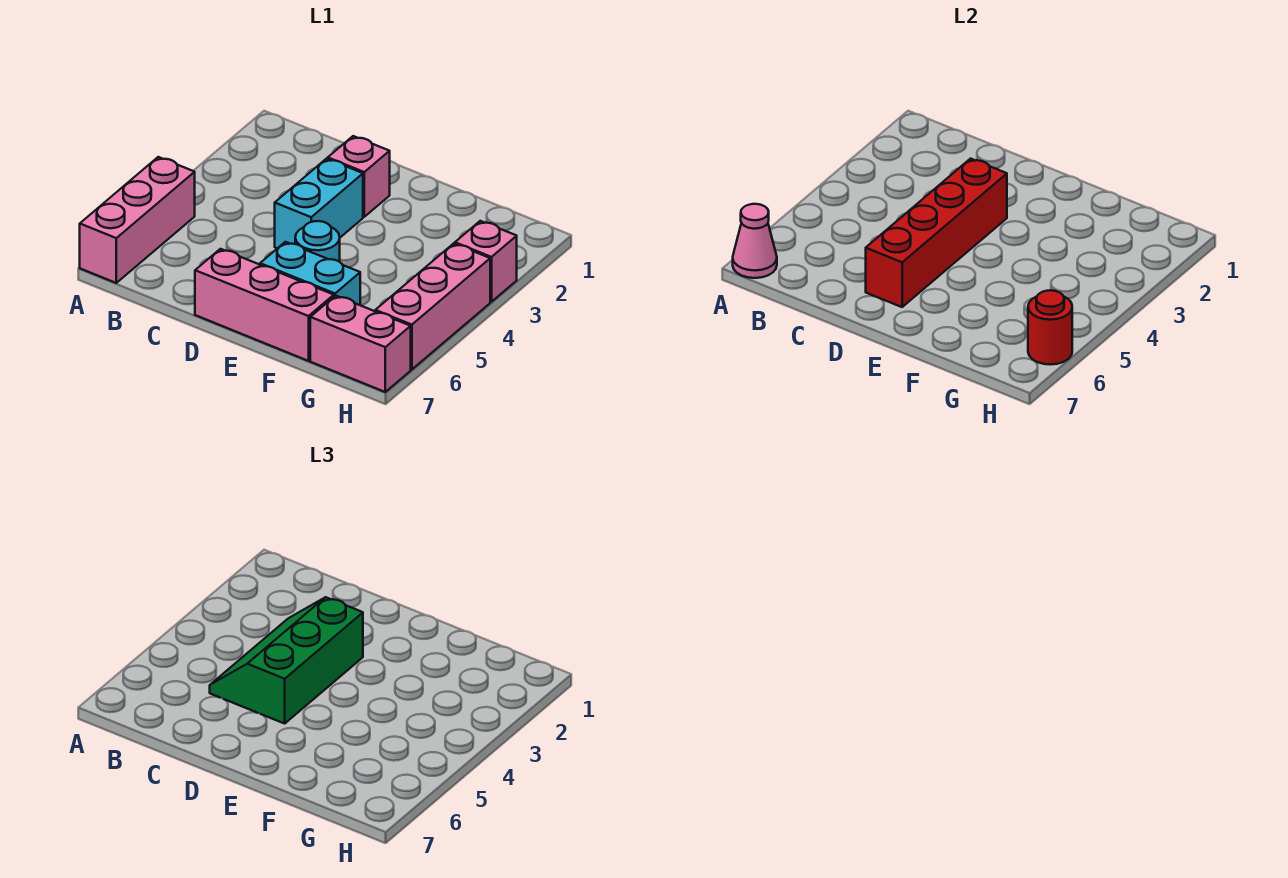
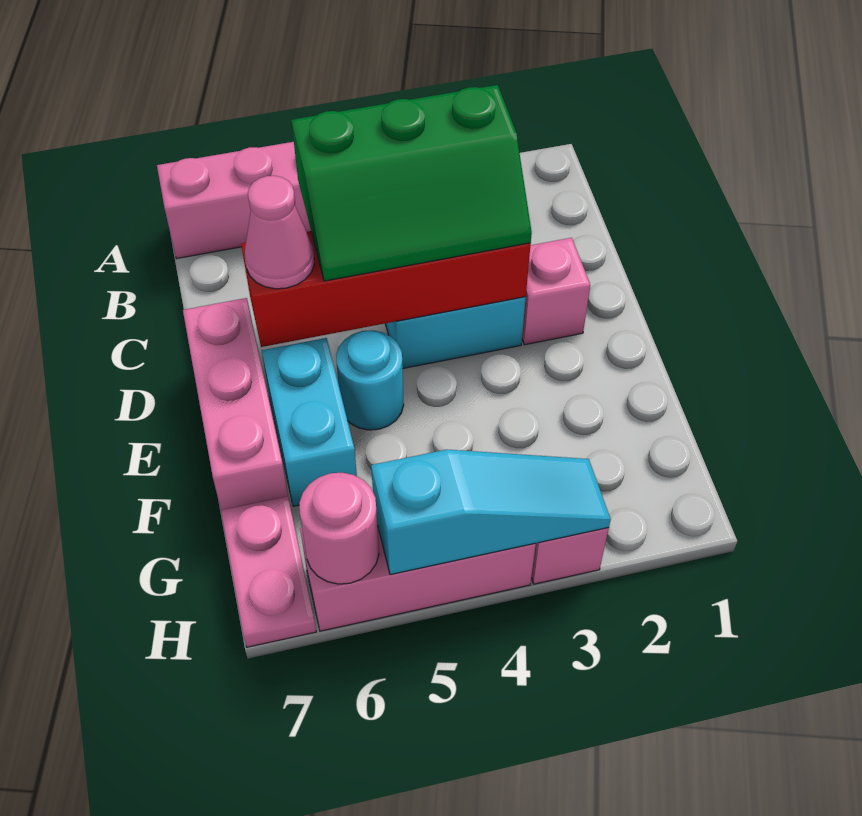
pink cone A7 level 2 -> pink cone D6 level 3
green slope C3:D5 level 3 top D -> green slope C3:D5 level 3 top C
pink brick G7:H7 level 1 -> pink plate G7:H7 level 1
none -> cyan slope H3:H5 level 2 top 5
red round brick H6 level 2 -> pink round brick H6 level 2

